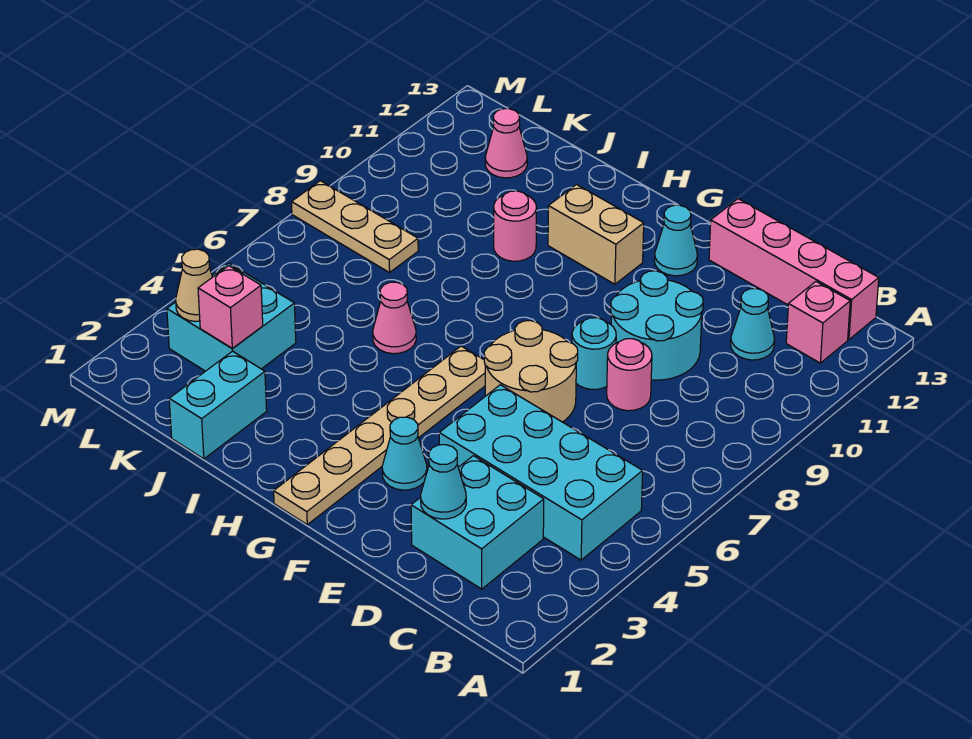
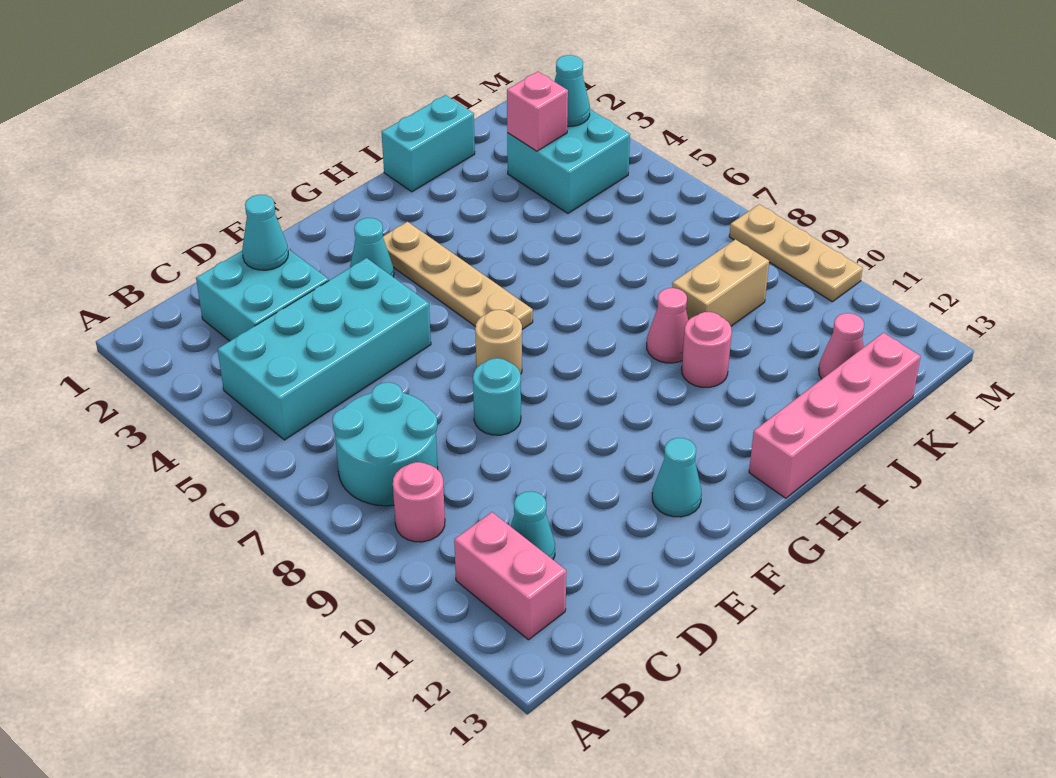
pink brick B12 level 1 -> pink brick B11:B12 level 1
pink brick B13:E13 level 1 -> pink brick H13:K13 level 1
pink round brick D8 level 1 -> pink round brick B9 level 1
cyan round brick D9:E10 level 1 -> cyan round brick B7:C8 level 1
tan round brick E6:F7 level 1 -> tan round brick F7 level 1
tan plate G1:G6 level 1 -> tan plate G3:G6 level 1
tan brick G11:H11 level 1 -> tan brick J9:K9 level 1
pink cone I6 level 1 -> pink cone I9 level 1
cyan brick J1:J2 level 1 -> cyan brick I1:J1 level 1
tan plate K8:M8 level 1 -> tan plate M8:M10 level 1
tan cone L3 level 2 -> cyan cone L3 level 2

